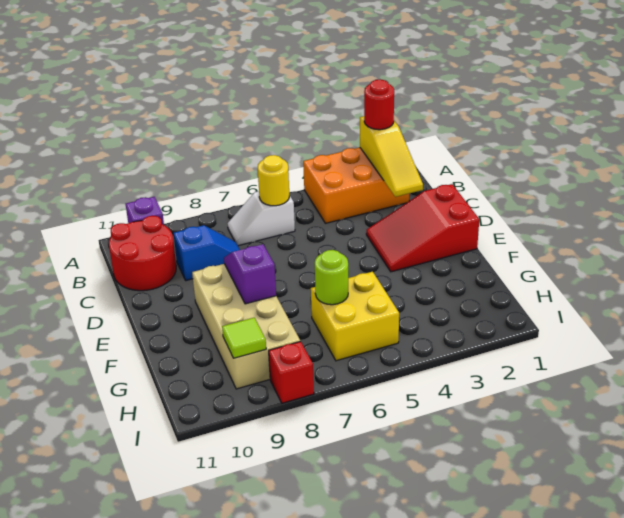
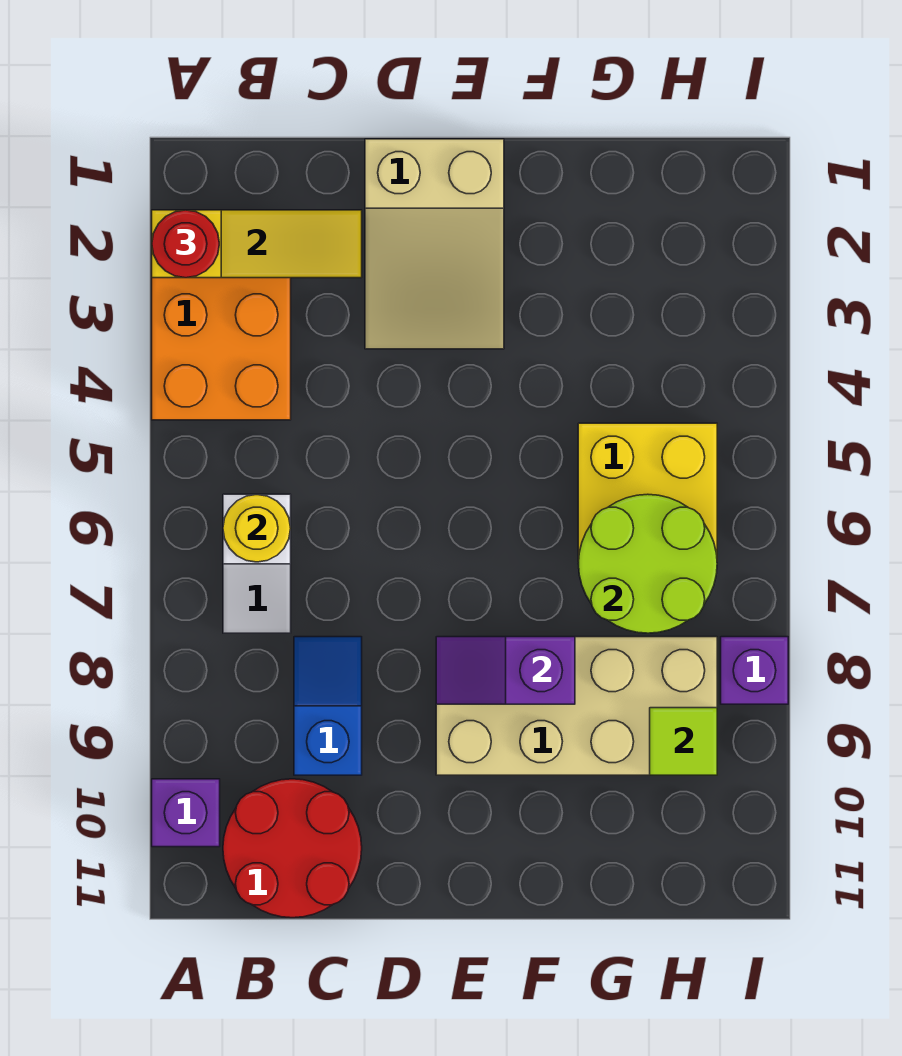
red slope D1:E3 level 1 top 1 -> tan slope D1:E3 level 1 top 1
lime round brick G6 level 2 -> lime round brick G6:H7 level 2
red brick I8 level 1 -> purple brick I8 level 1

